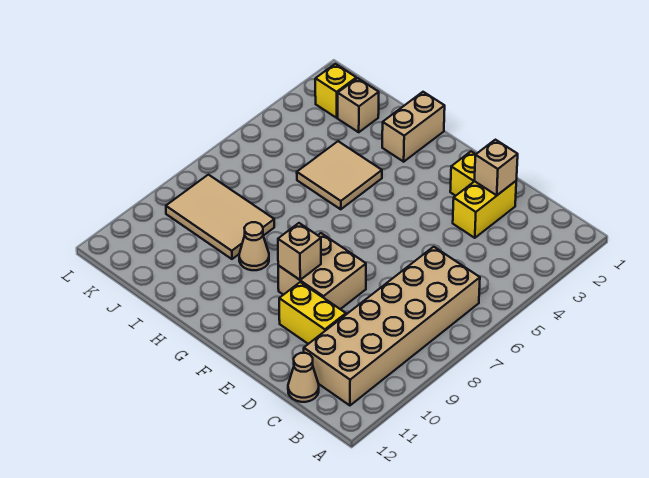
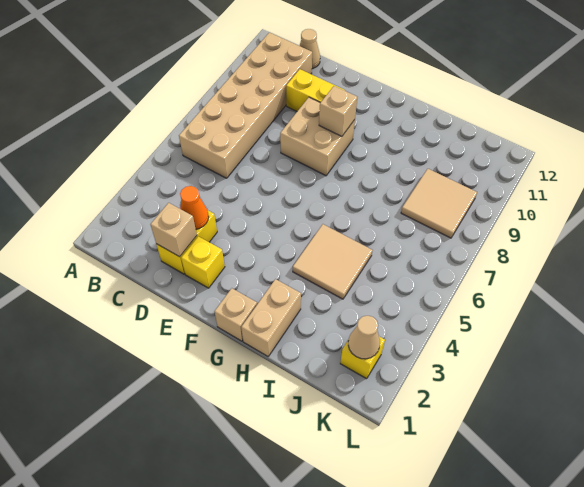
none -> orange cone D3 level 2
tan cone H9 level 1 -> tan cone K2 level 2
tan tile I8:K9 level 1 -> tan tile J8:K9 level 1
tan brick J2 level 1 -> tan brick G1 level 1

